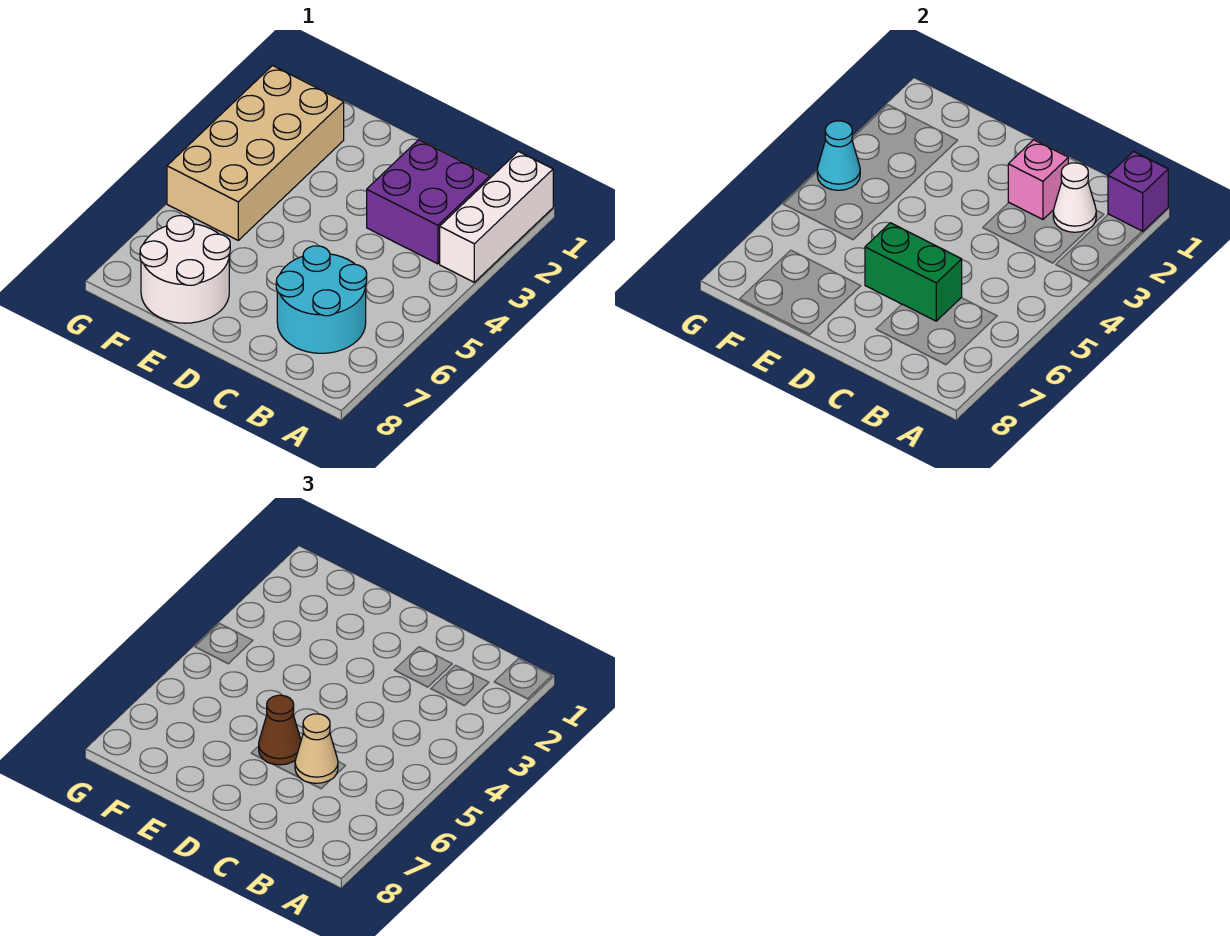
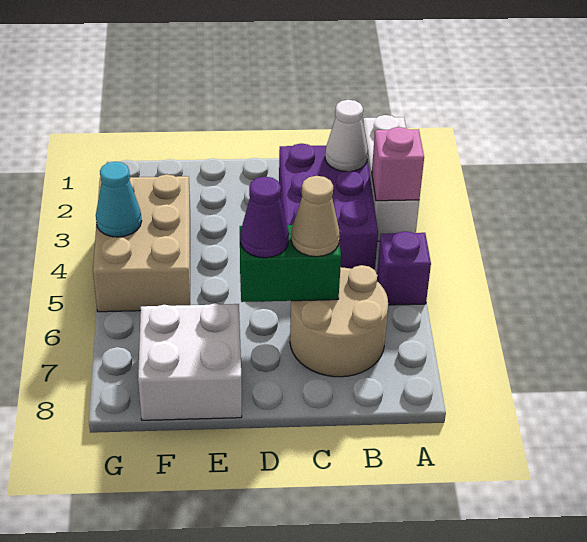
purple brick A1 level 2 -> purple brick A5 level 1
purple brick B2:C3 level 1 -> purple brick B2:C4 level 1
cyan round brick B6:C7 level 1 -> tan round brick B6:C7 level 1
pink brick C2 level 2 -> pink brick A3 level 2
brown cone D6 level 3 -> purple cone D6 level 3
white round brick E7:F8 level 1 -> white brick E7:F8 level 1
tan brick F2:G5 level 1 -> tan brick F3:G5 level 1

